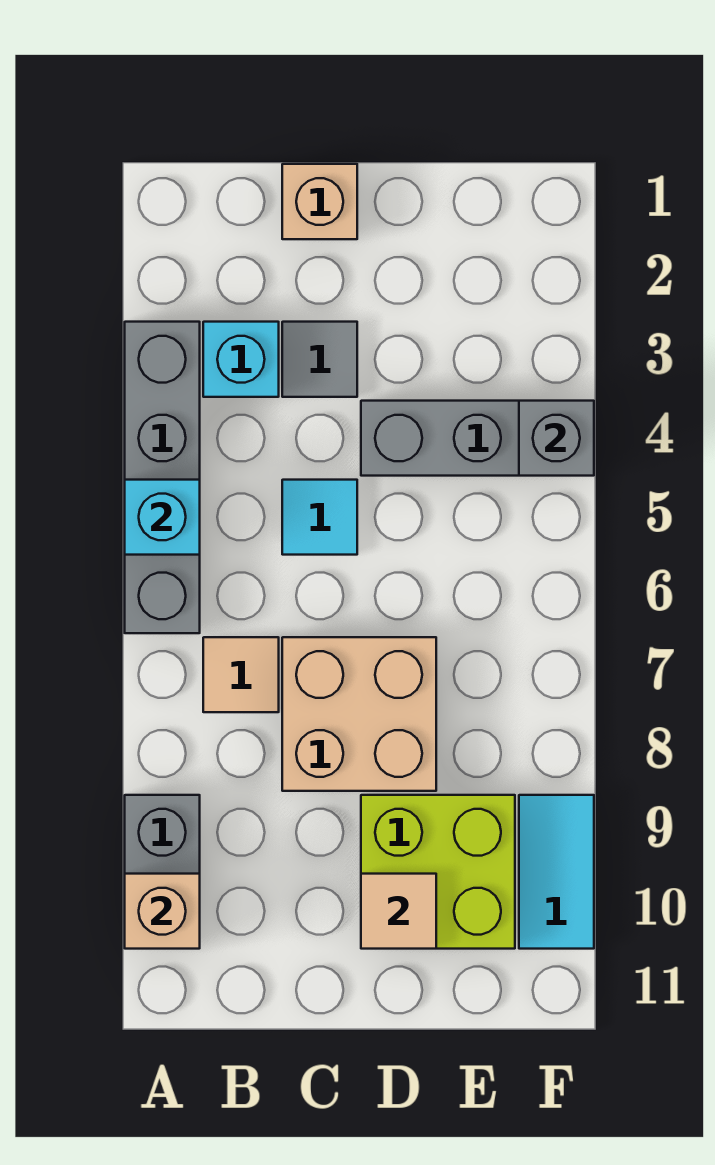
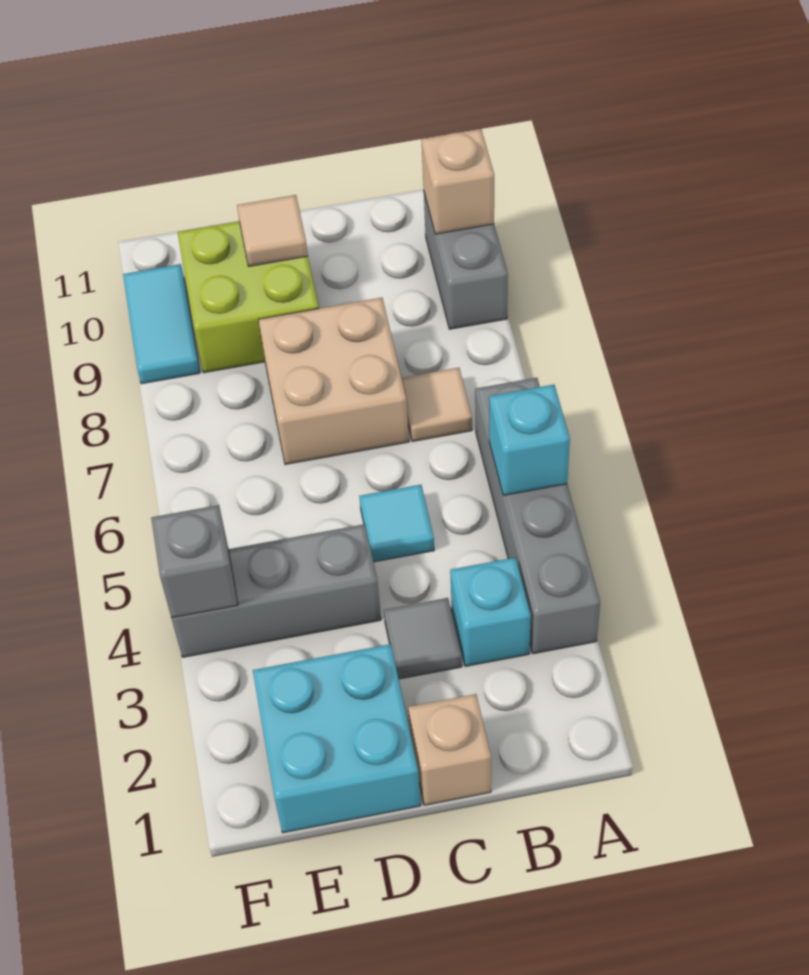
none -> cyan brick D1:E2 level 1

